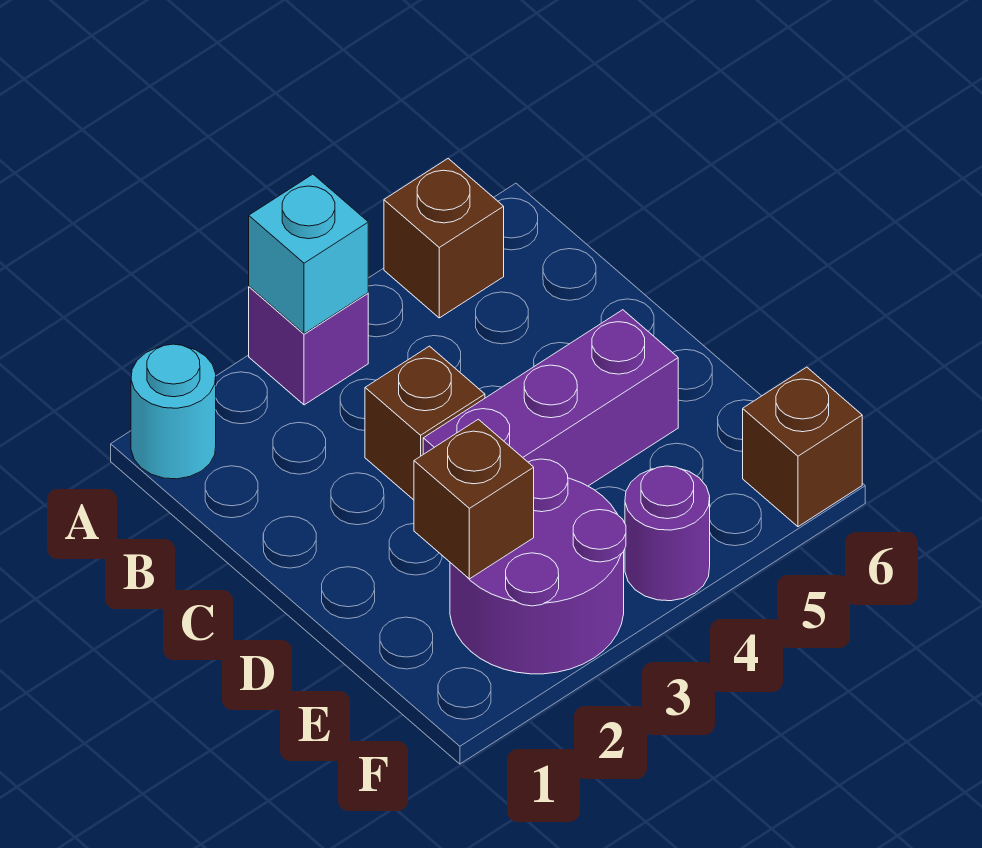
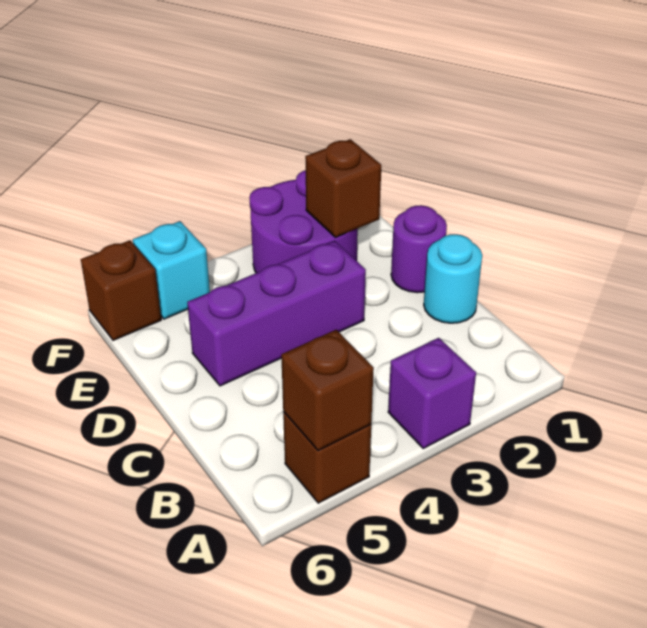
cyan round brick A1 level 1 -> cyan round brick C1 level 1
cyan brick A3 level 2 -> cyan brick F5 level 1
brown brick C3 level 1 -> brown brick A5 level 2
purple round brick F4 level 1 -> purple round brick D1 level 1

